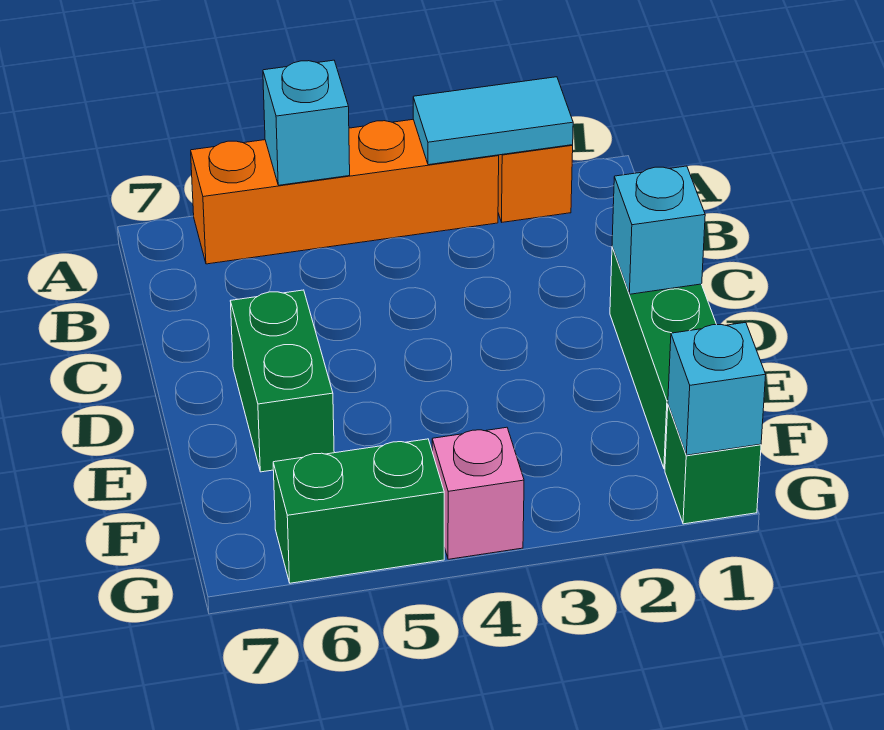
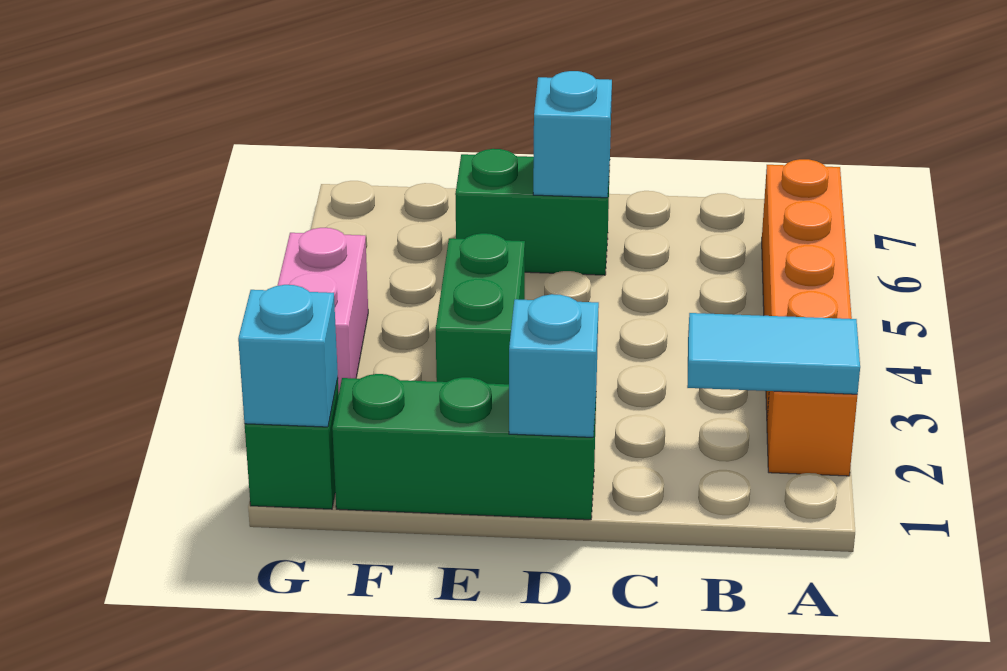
cyan tile A2:A3 level 2 -> cyan tile A2:B2 level 2
cyan brick A5 level 2 -> cyan brick D6 level 2
pink brick G4 level 1 -> pink brick G3:G4 level 1
green brick G5:G6 level 1 -> green brick E3:E4 level 1

